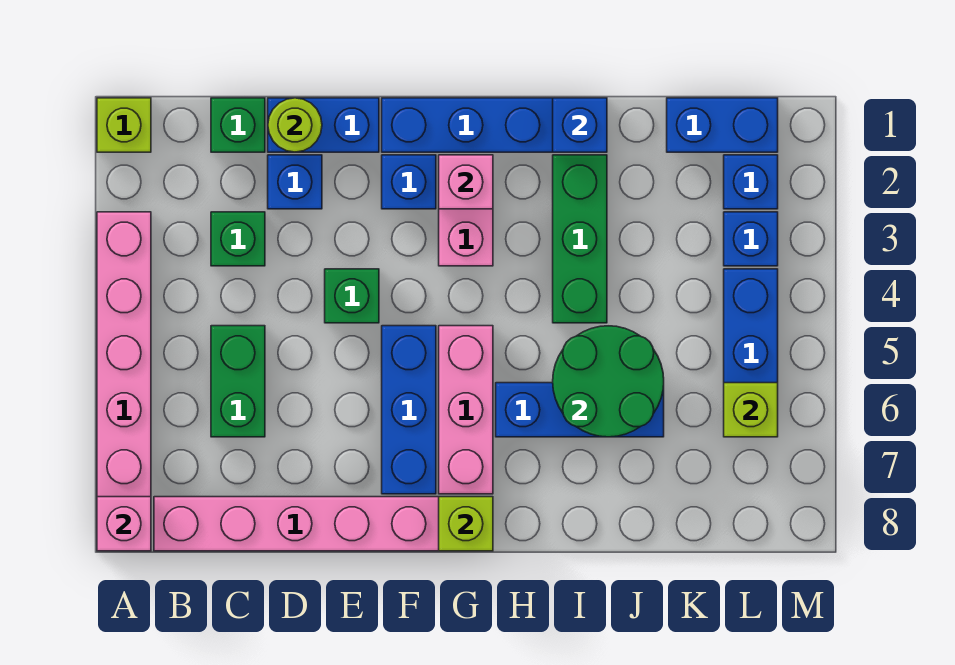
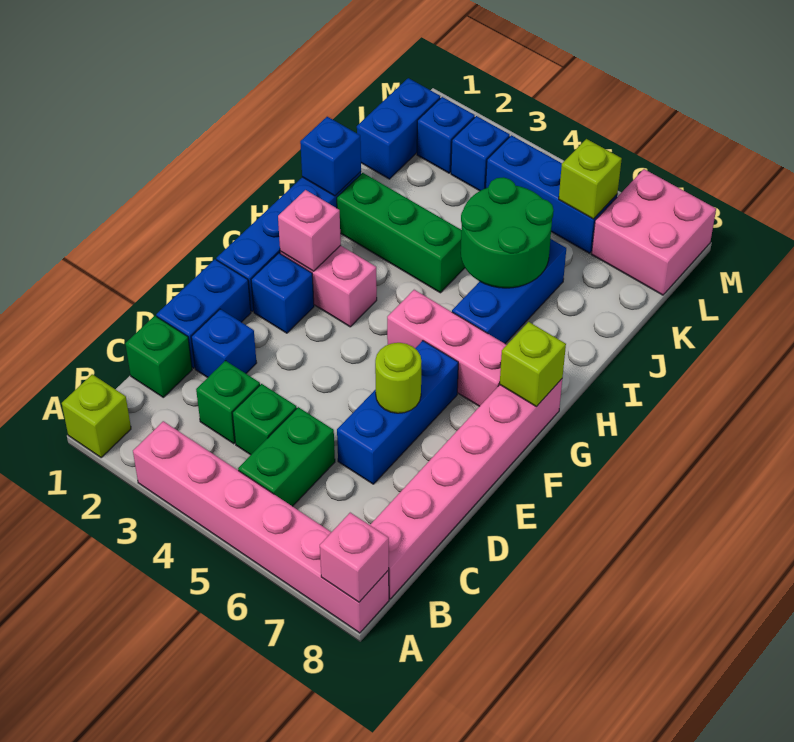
green brick C5:C6 level 1 -> green brick B5:C5 level 1
lime round brick D1 level 2 -> lime round brick E6 level 2
green brick E4 level 1 -> green brick C4 level 1
blue brick F5:F7 level 1 -> blue brick D6:F6 level 1
none -> pink brick L7:M8 level 1

